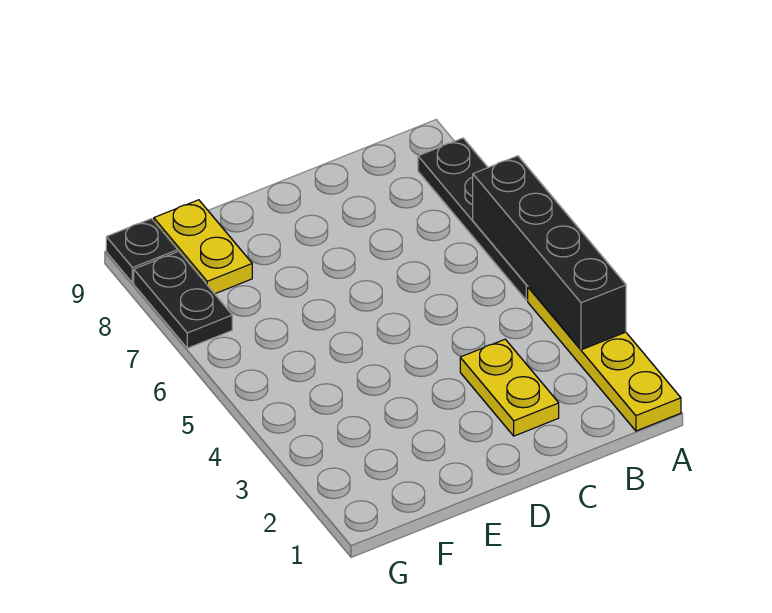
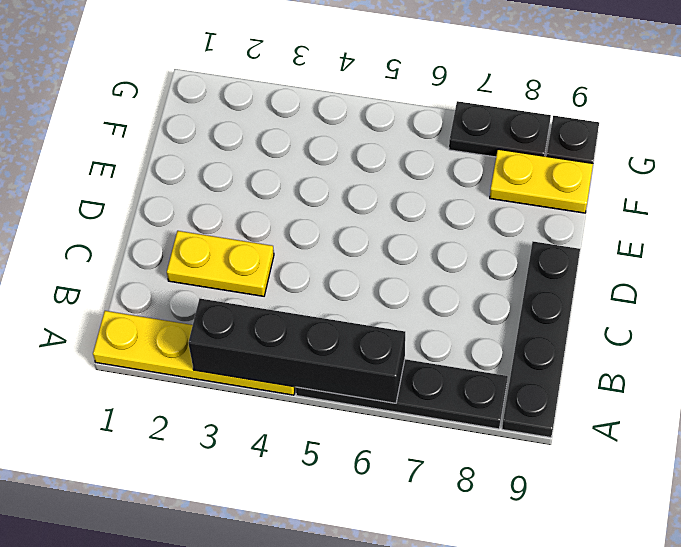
none -> black plate A9:D9 level 1

